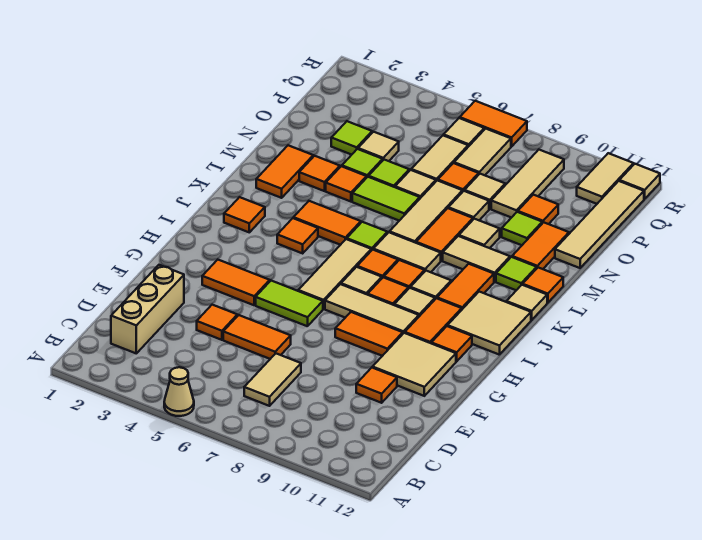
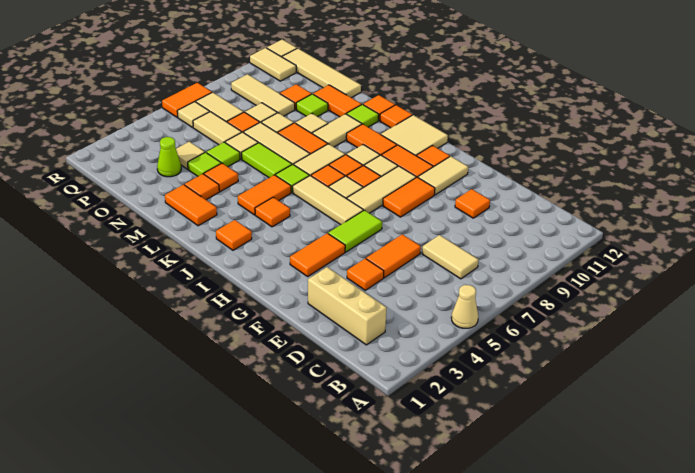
tan tile F10:G11 level 1 -> tan tile G10:G11 level 1
tan tile K12 level 1 -> orange tile K12 level 1
lime tile M5:M6 level 1 -> lime tile L6:M6 level 1
lime tile O3 level 1 -> lime cone O3 level 1

